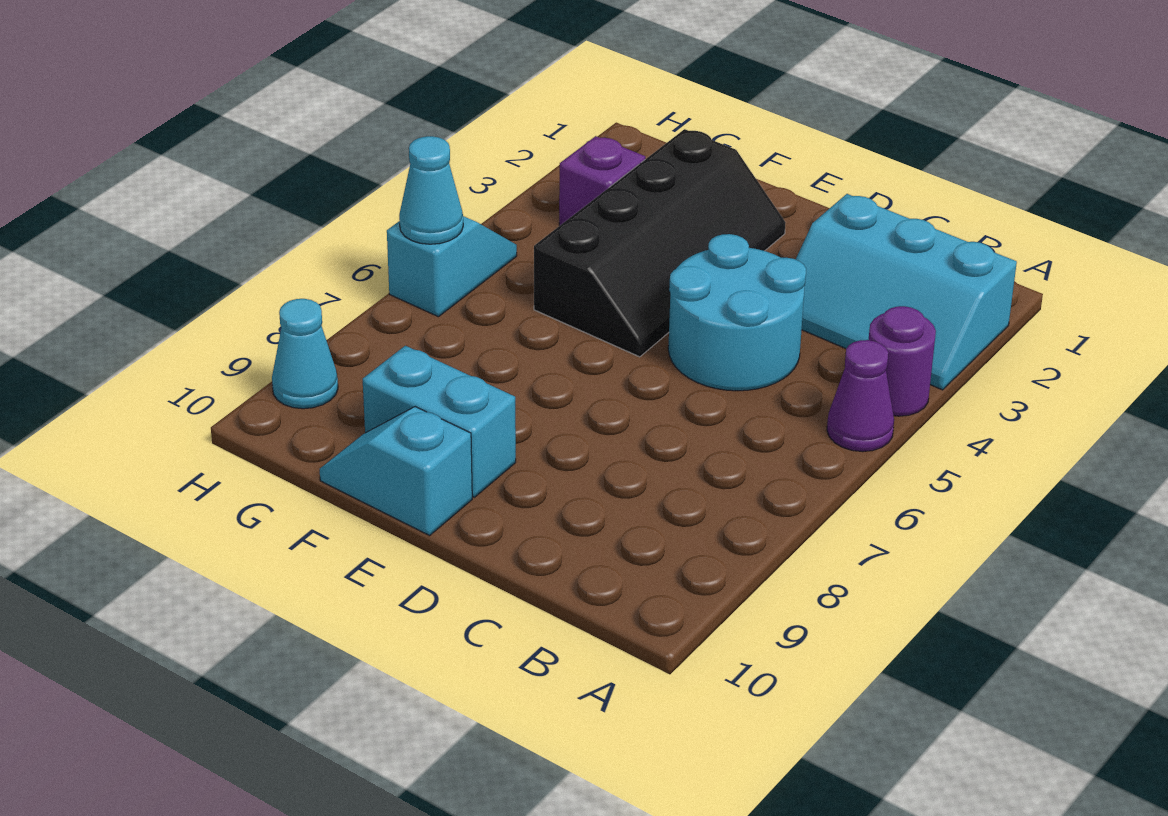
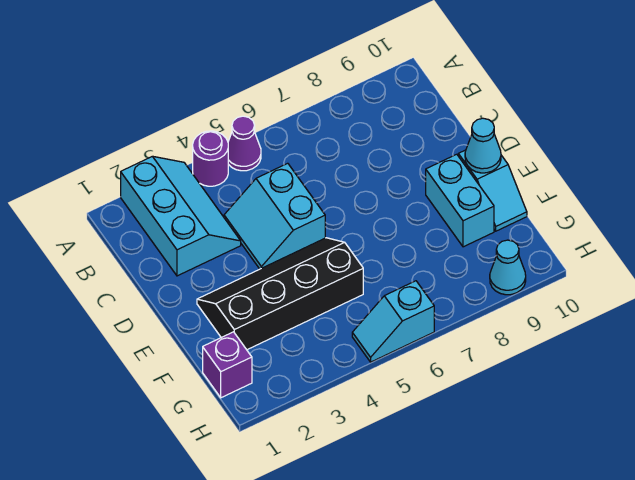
cyan round brick C4:D5 level 1 -> cyan slope C4:D5 level 1 top 5
purple brick G3 level 1 -> purple brick G1 level 1
cyan cone H6 level 2 -> cyan cone E10 level 2

